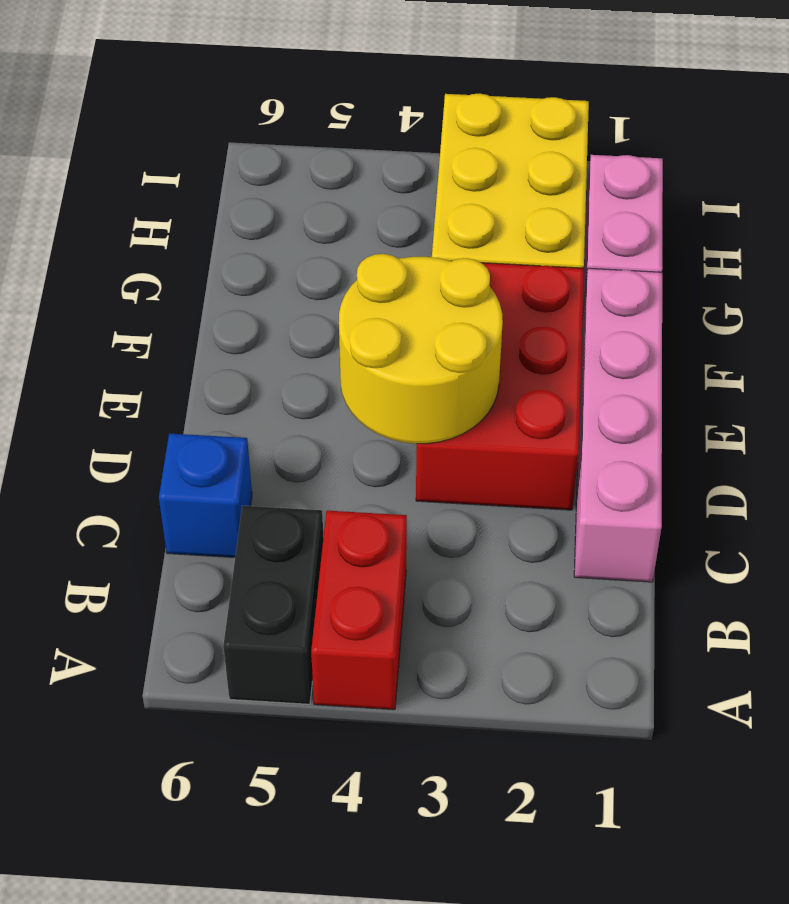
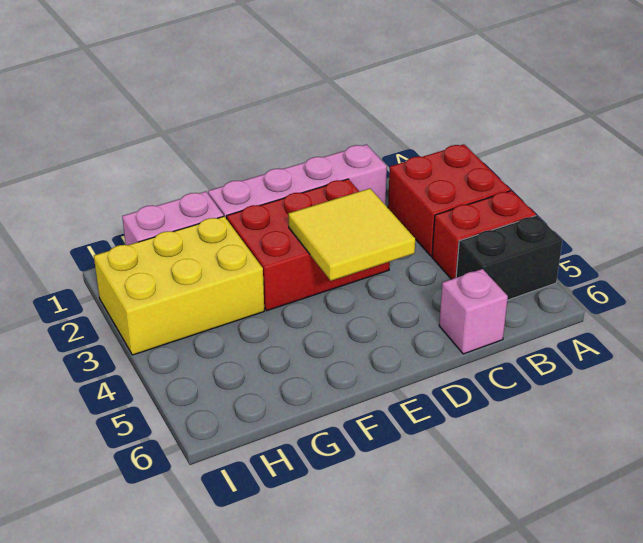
none -> red brick A2:B3 level 1
blue brick C6 level 1 -> pink brick C6 level 1
yellow round brick D3:E4 level 2 -> yellow tile D3:E4 level 2

